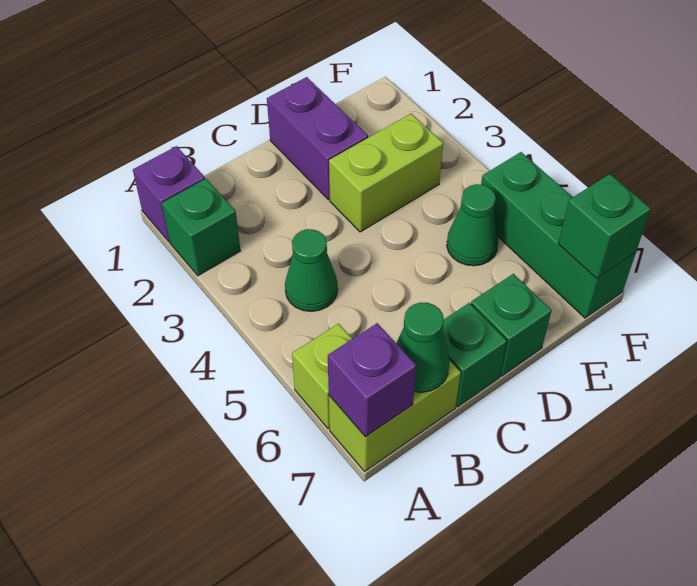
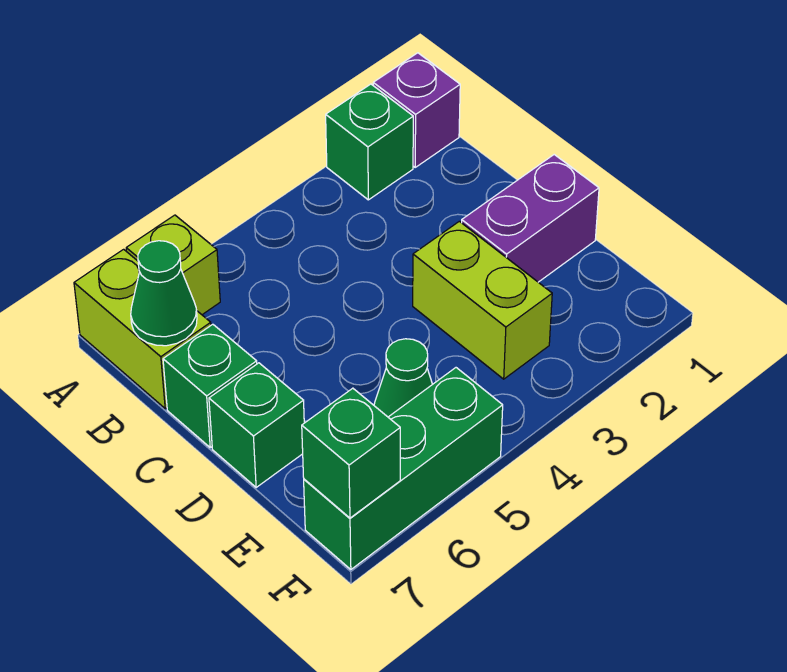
purple brick A7 level 2 -> none
green cone B4 level 1 -> none

